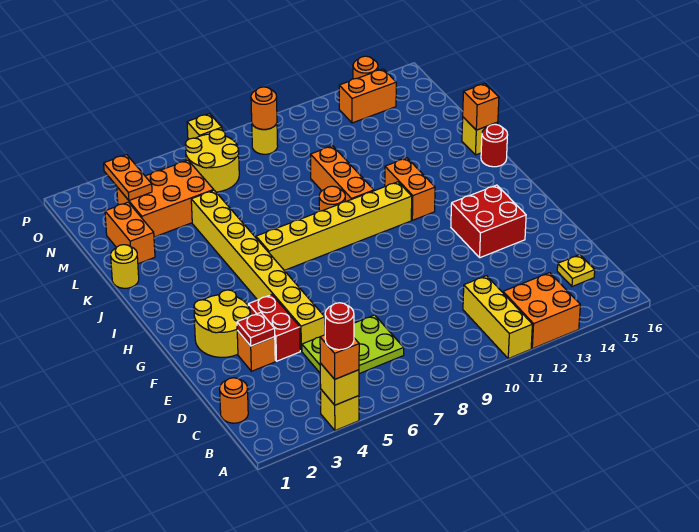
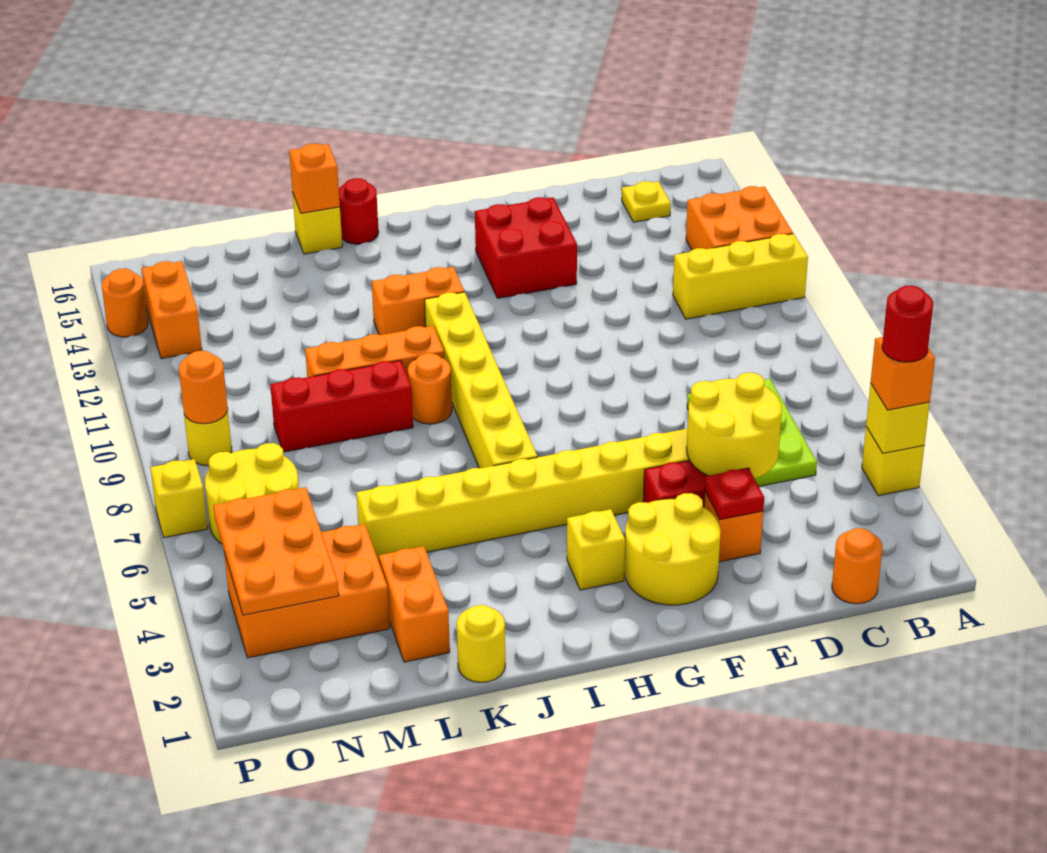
none -> yellow round brick D4:E5 level 2
none -> yellow brick H3 level 1
none -> red brick K9:M9 level 1
orange brick L2:M2 level 1 -> orange brick L2:L3 level 1
orange brick M3:N5 level 1 -> orange brick M3:O4 level 1
orange plate N3:O3 level 2 -> orange plate N3:O5 level 2

